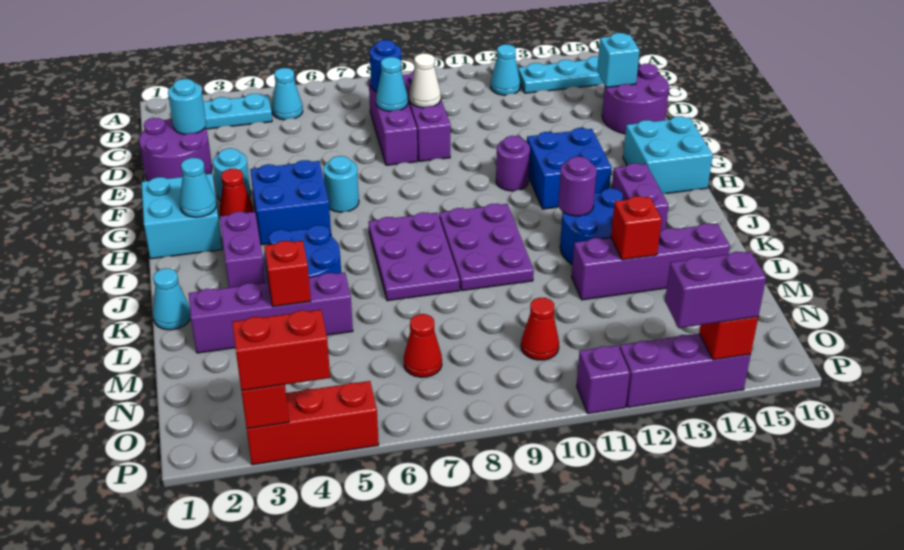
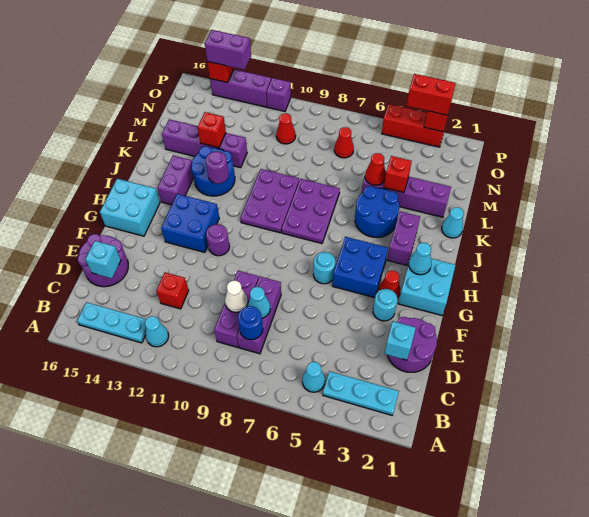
cyan round brick D2 level 2 -> cyan brick D2 level 2
none -> red brick D12 level 1
none -> red cone L5 level 2

